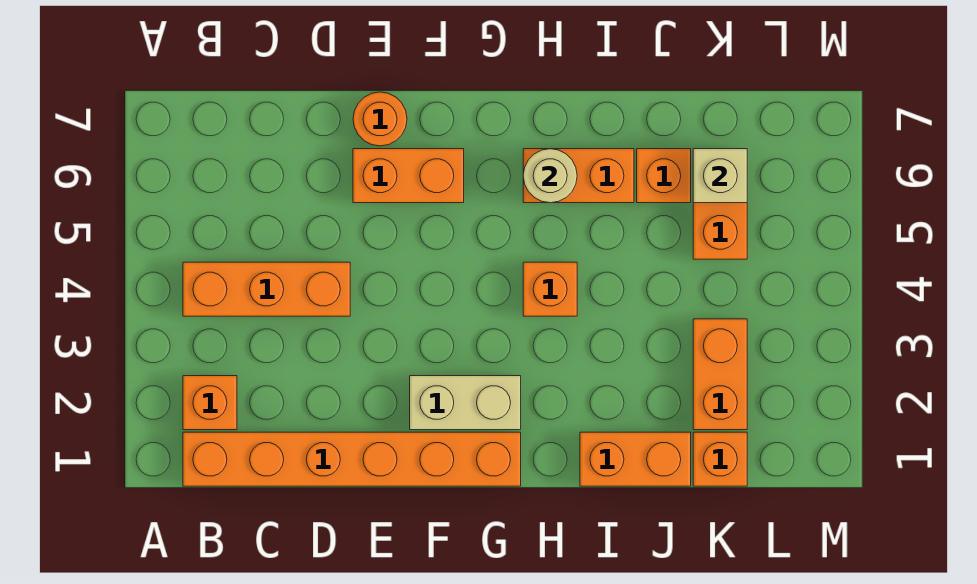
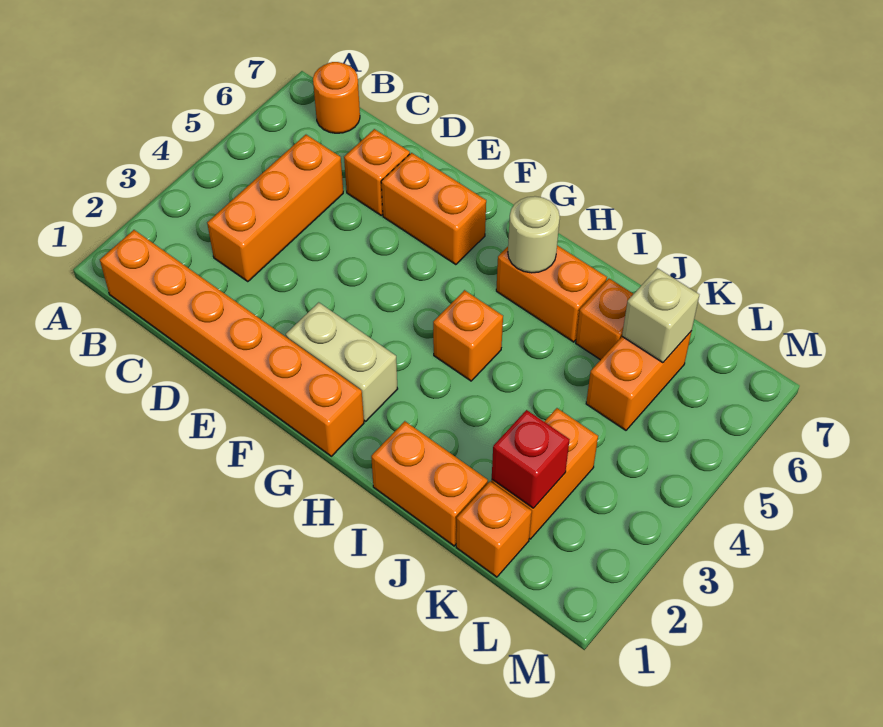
orange brick B2 level 1 -> orange brick D6 level 1
orange brick B4:D4 level 1 -> orange brick C3:C5 level 1
orange round brick E7 level 1 -> orange round brick B7 level 1
none -> red brick K2 level 2

